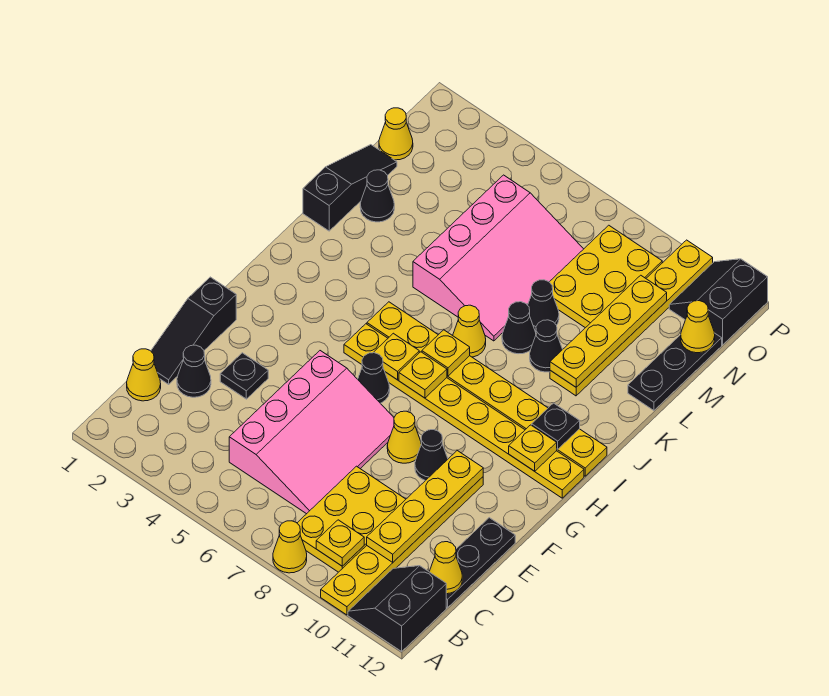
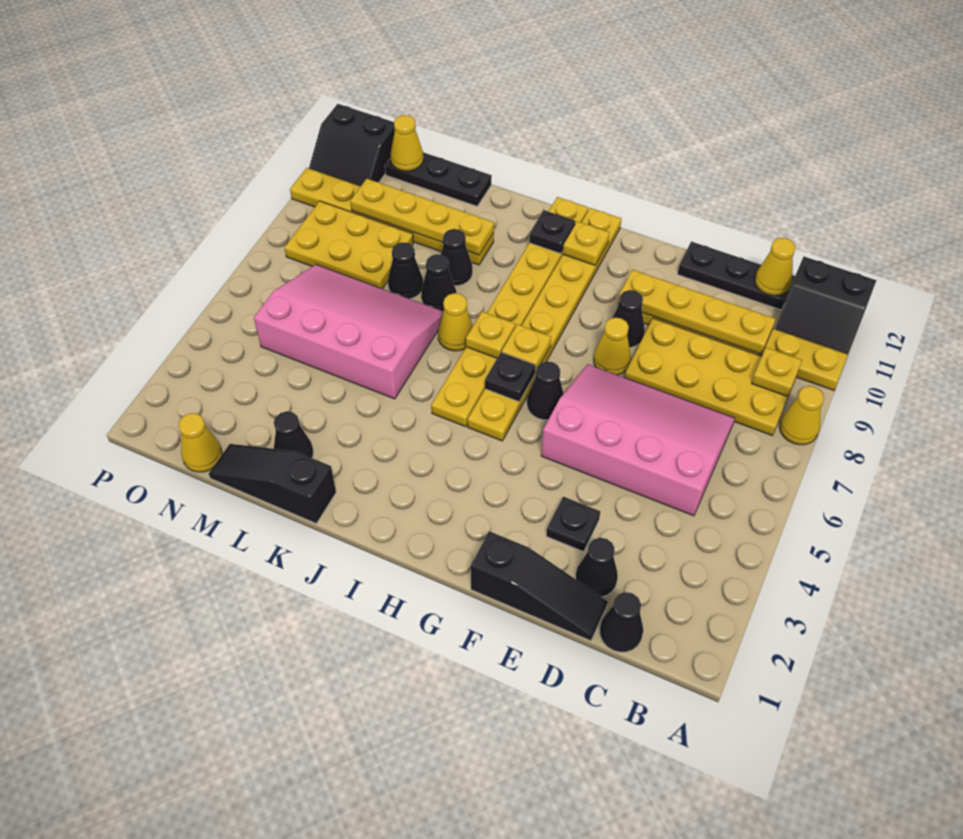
yellow plate B8:D9 level 1 -> yellow plate B8:E9 level 1
yellow cone C1 level 1 -> black cone C1 level 1
yellow plate H6 level 2 -> black plate H6 level 2

